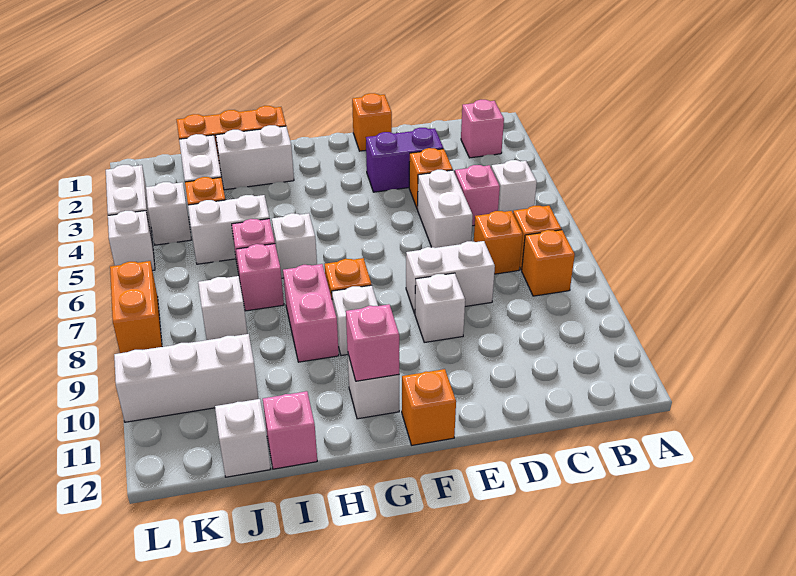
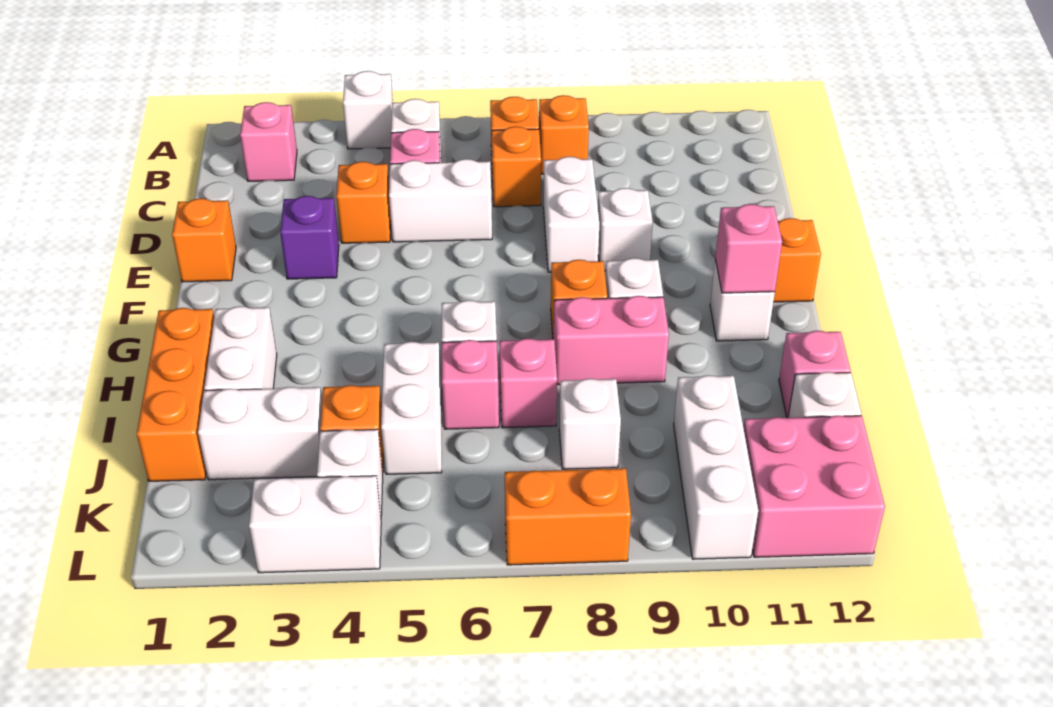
purple brick D3:E3 level 1 -> purple brick E3 level 1
none -> pink brick K11:L12 level 1
white brick L5 level 1 -> white brick A4 level 1

